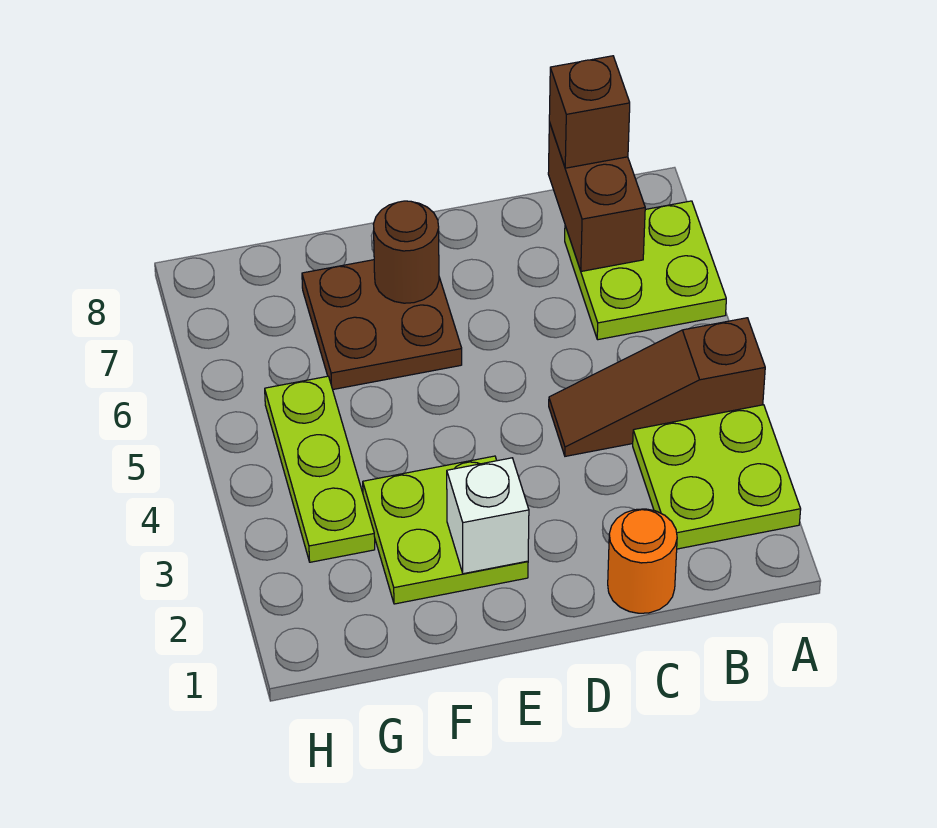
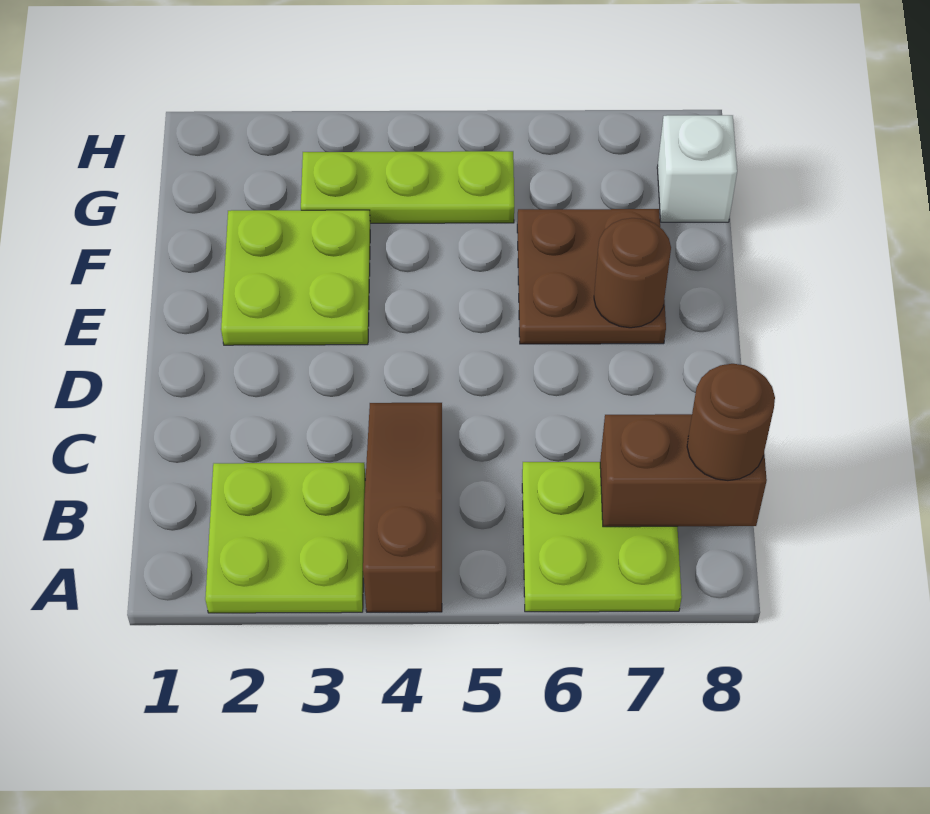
brown brick B8 level 3 -> brown round brick B8 level 3
orange round brick C1 level 1 -> none
white brick E2 level 2 -> white brick G8 level 1

